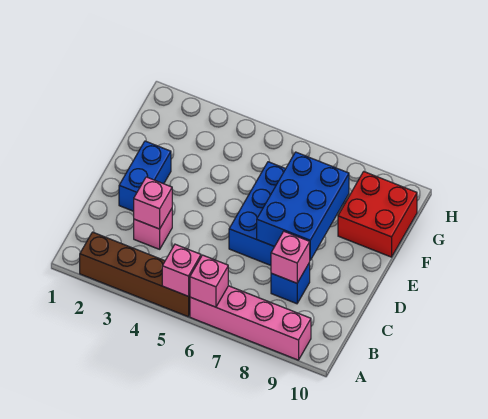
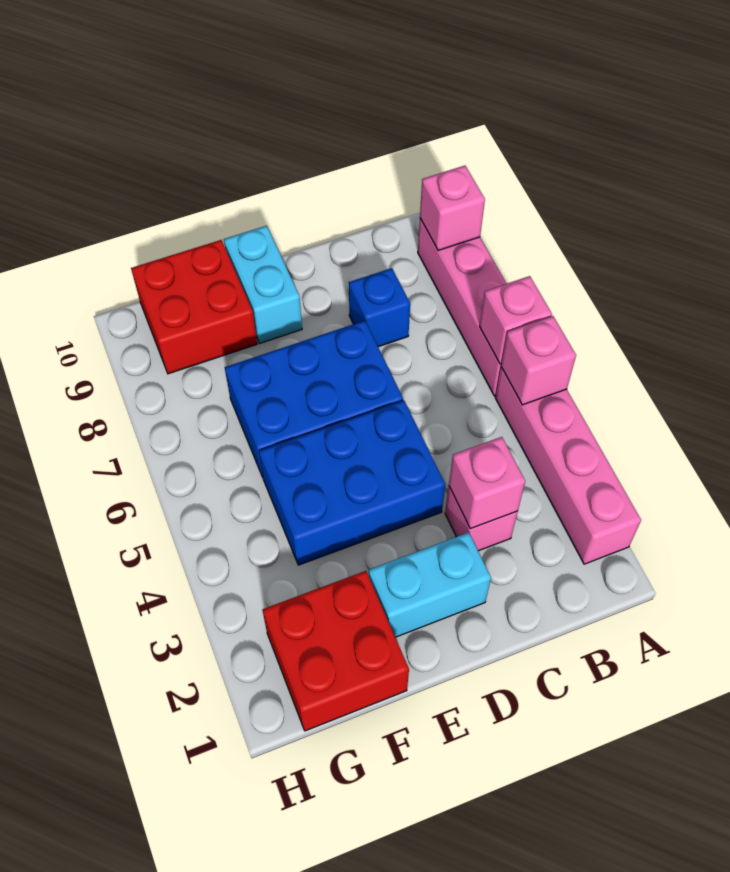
brown brick A2:A5 level 1 -> pink brick A2:A5 level 1
pink brick C8 level 2 -> pink brick A9 level 2
blue brick D2:E2 level 1 -> cyan brick D2:E2 level 1
blue brick D7:F8 level 2 -> blue brick D4:F5 level 1
none -> cyan brick E9:E10 level 1
none -> red brick F1:G2 level 1

